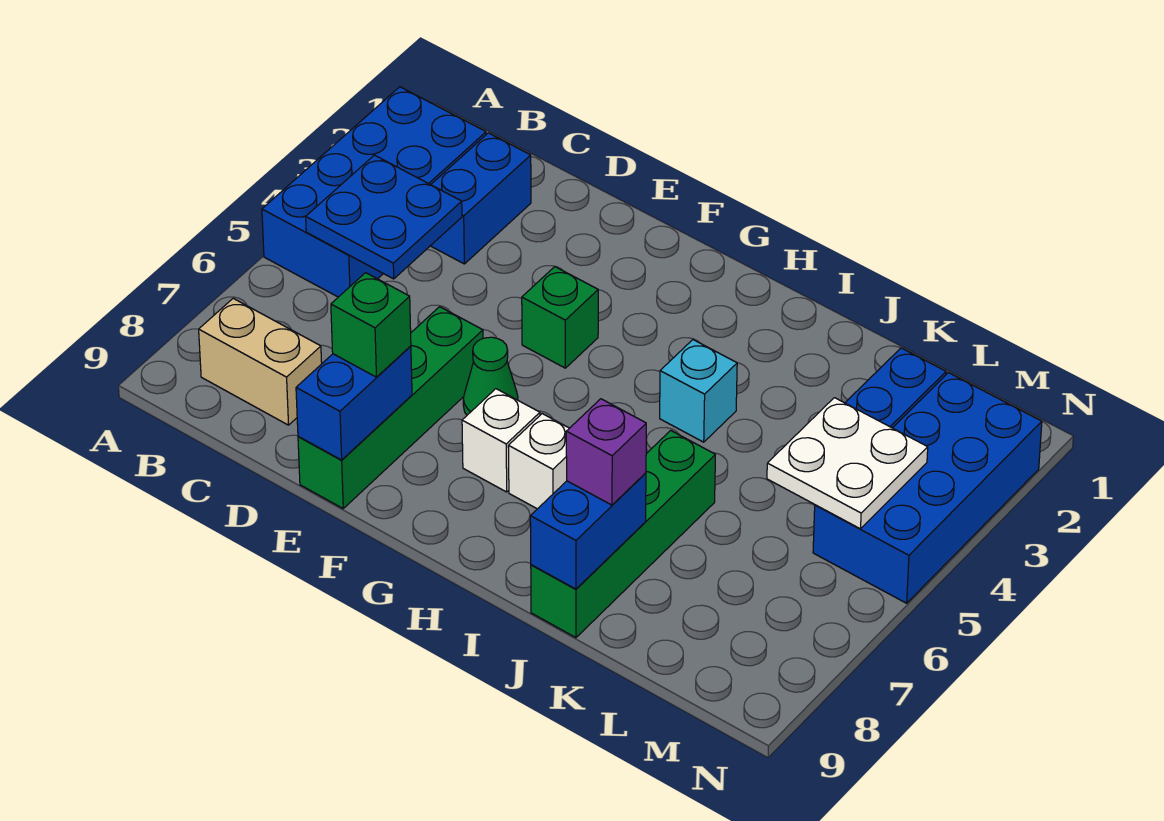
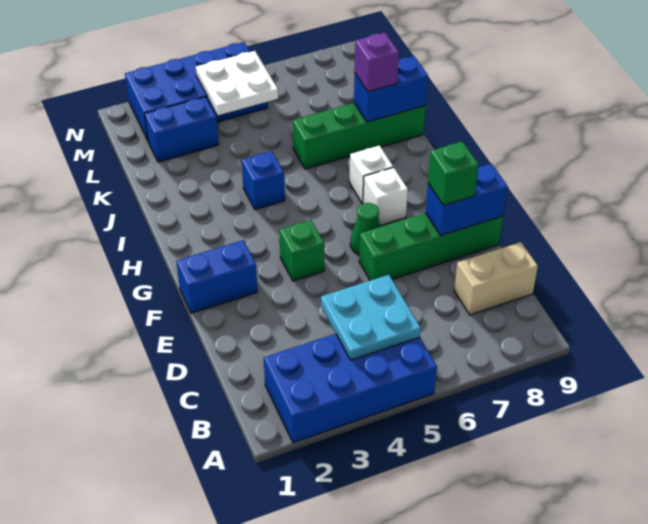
blue plate B4:C5 level 2 -> cyan plate B4:C5 level 2
tan brick B8:C8 level 1 -> tan brick C8:C9 level 1
blue brick C2:C3 level 1 -> blue brick F1:F2 level 1
cyan brick I4 level 1 -> blue brick I4 level 1

